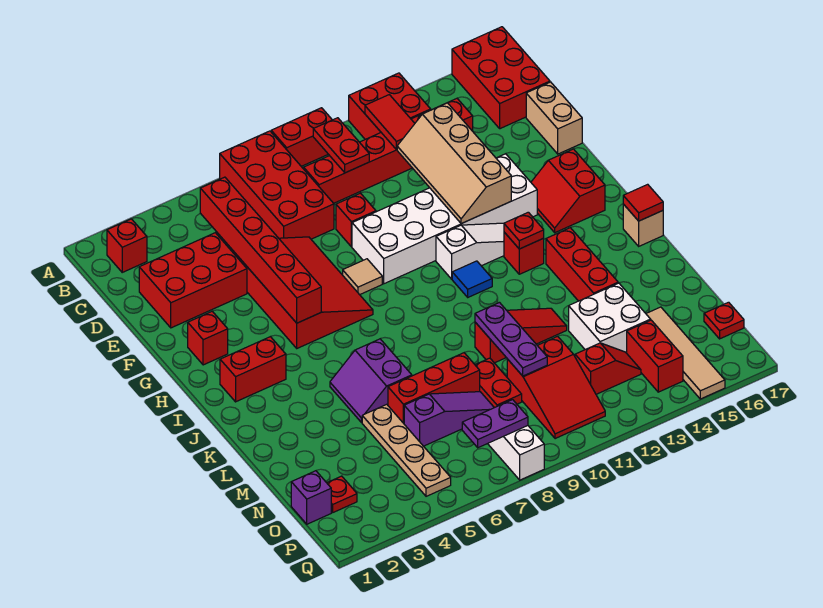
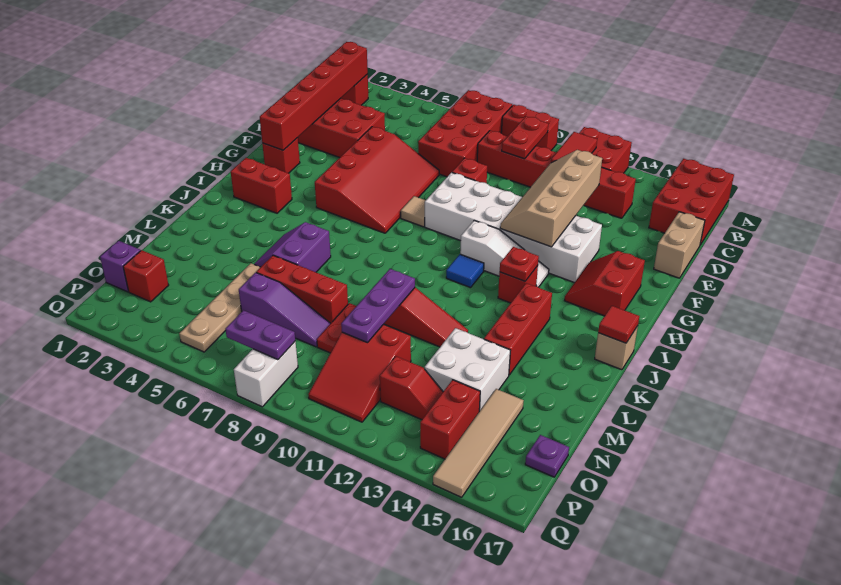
red brick C5:H5 level 2 -> red brick B2:G2 level 2
red plate O2 level 1 -> red brick O2 level 1
red plate O17 level 1 -> purple plate O17 level 1

